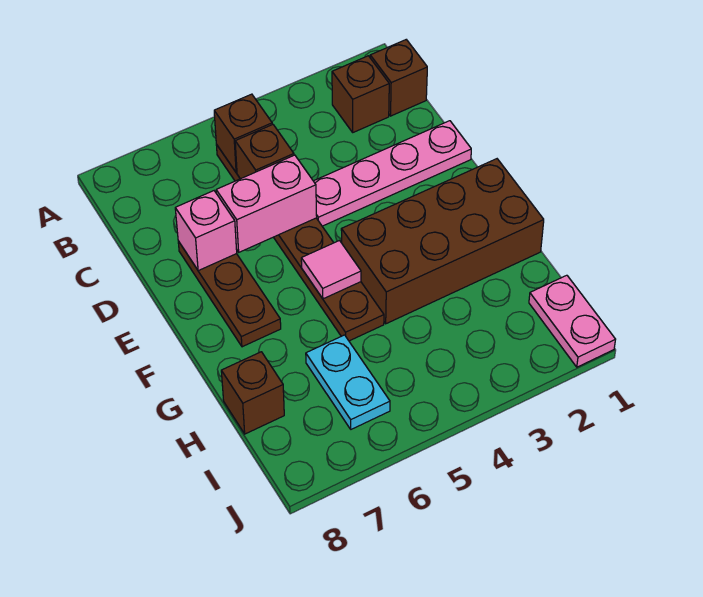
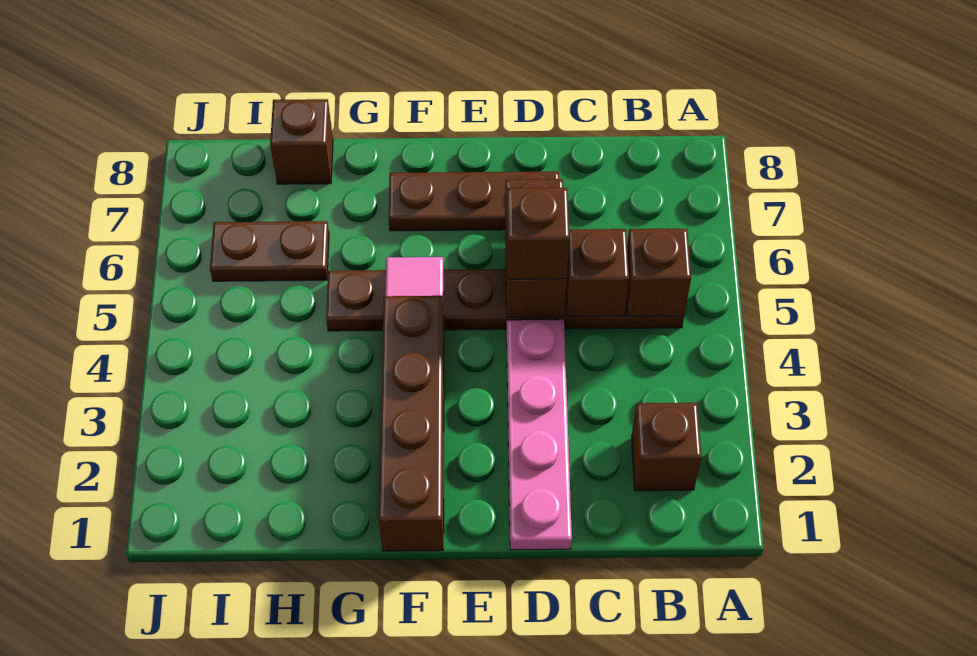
brown brick B1 level 1 -> brown brick D5 level 3
pink brick D5:D6 level 2 -> brown brick D5:D6 level 2
pink brick D7 level 2 -> none
brown brick F1:G4 level 1 -> brown brick F1:F4 level 1
cyan plate H6:I6 level 1 -> brown plate H6:I6 level 1
pink plate I1:J1 level 1 -> none

